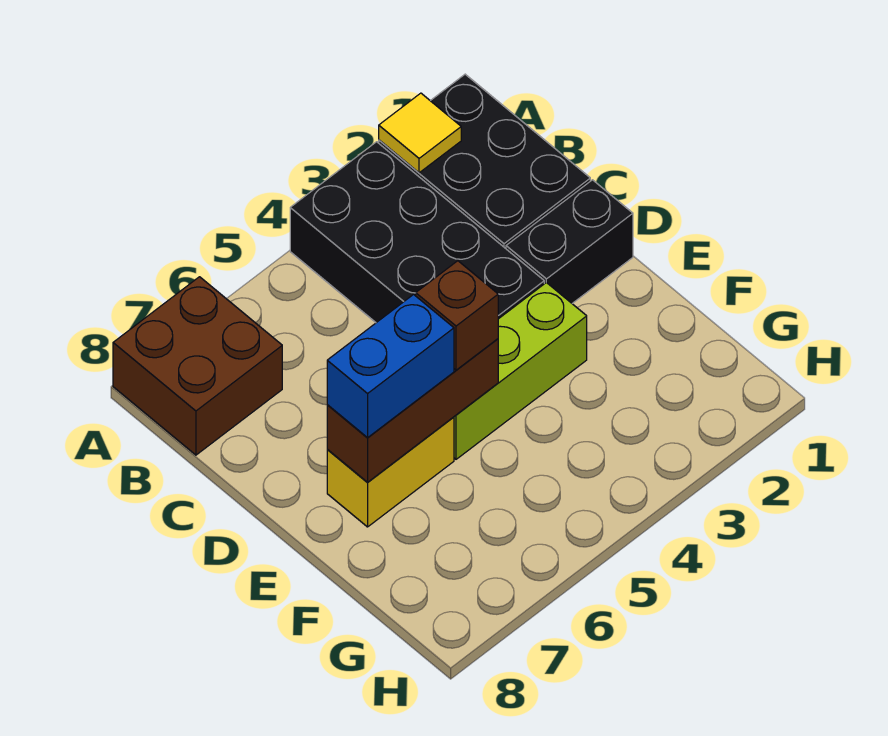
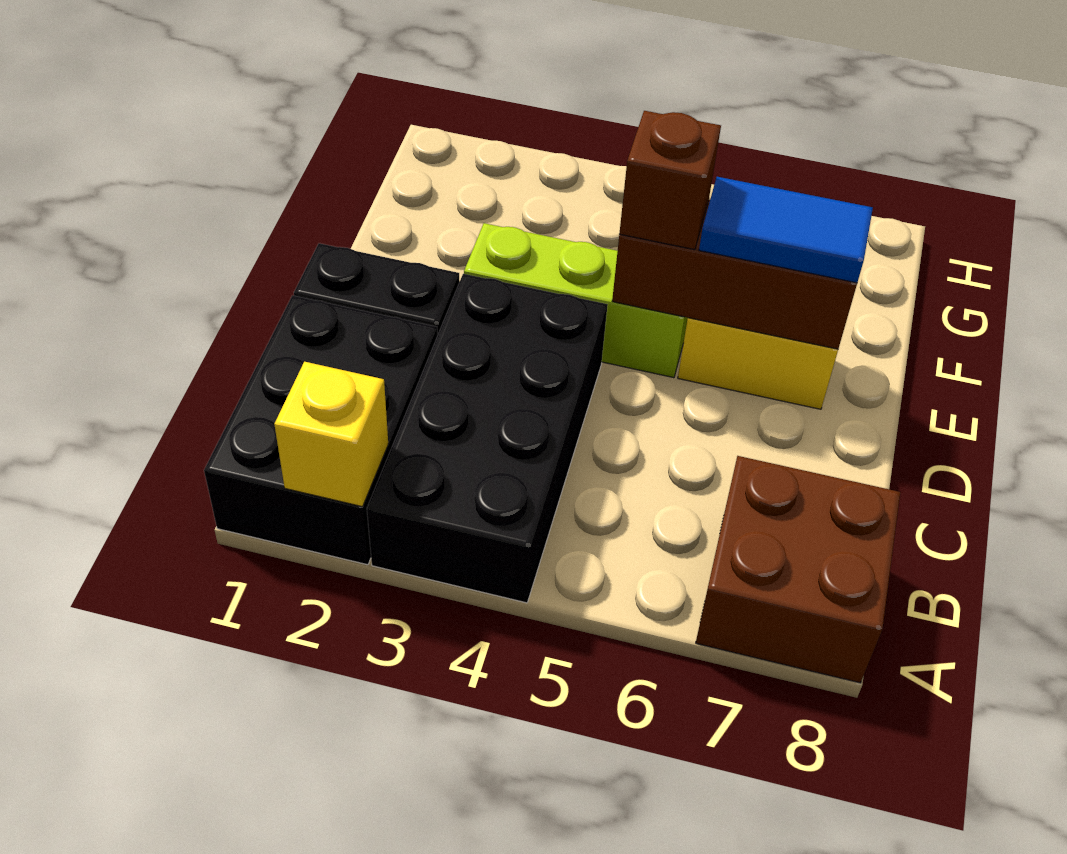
yellow tile A2 level 2 -> yellow brick A2 level 2
blue brick E6:E7 level 3 -> blue tile E6:E7 level 3

